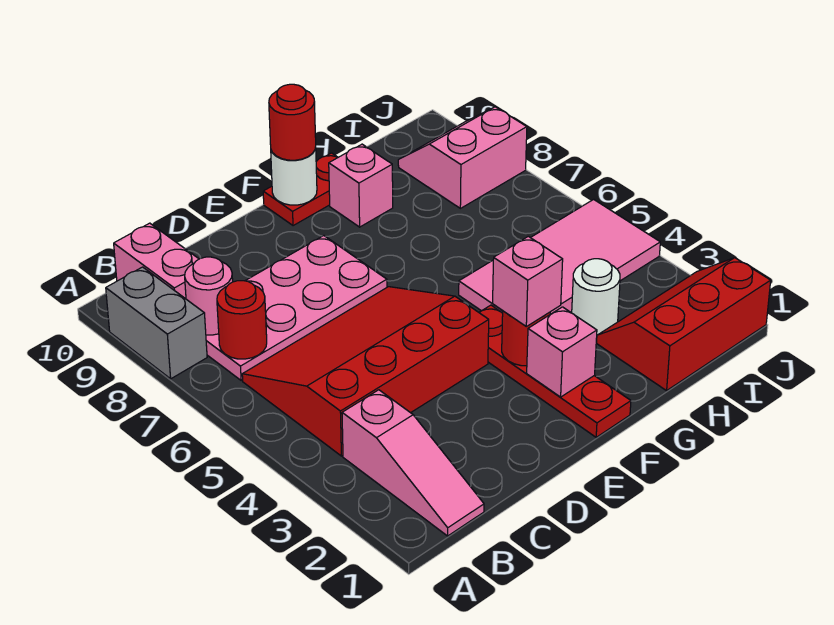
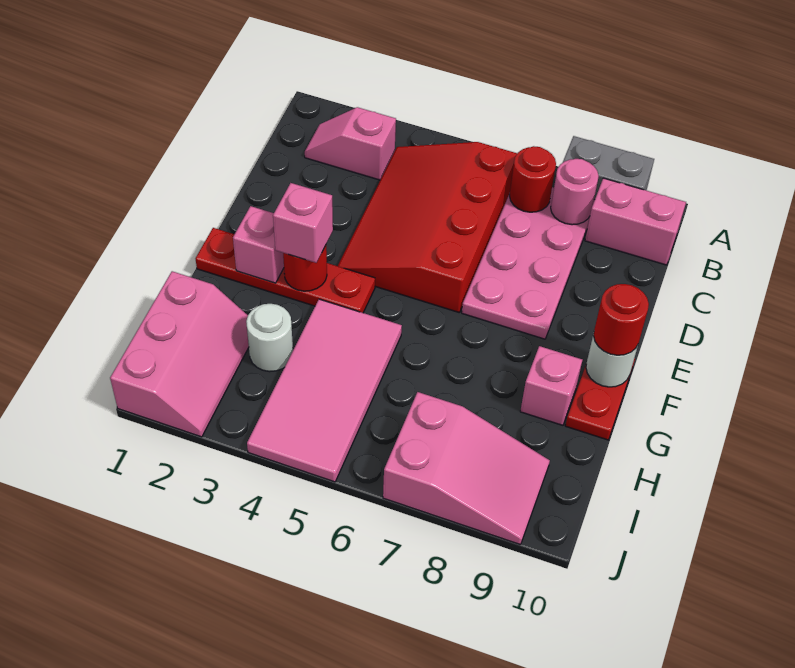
pink slope B1:B3 level 1 top 3 -> pink slope B2:B3 level 1 top 3
red slope B4:E6 level 1 top 4 -> red slope B4:E6 level 1 top 6
red slope H1:J2 level 1 top 1 -> pink slope H1:J2 level 1 top 1
pink slope I8:J9 level 1 top 8 -> pink slope I7:J9 level 1 top 7

